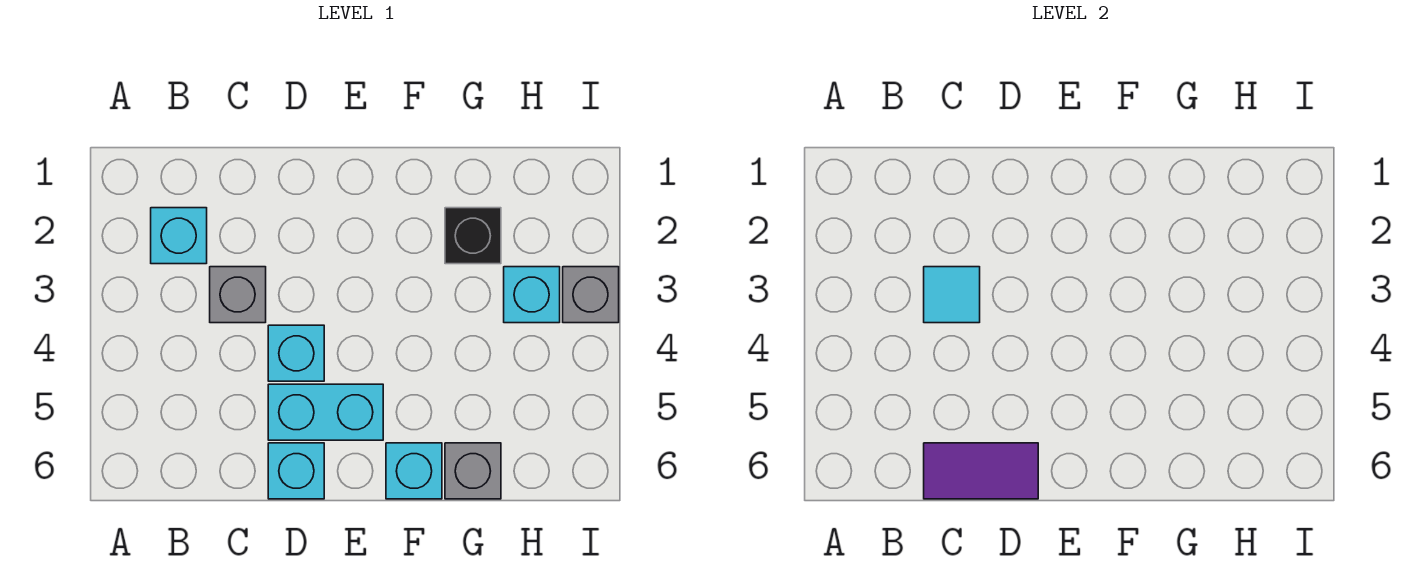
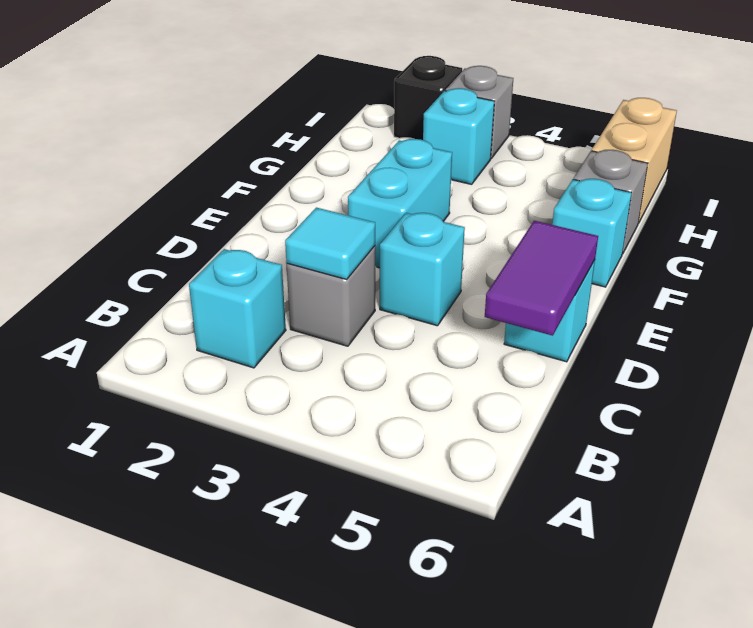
cyan brick D5:E5 level 1 -> cyan brick E3:F3 level 1
black brick G2 level 1 -> black brick I2 level 1
none -> tan brick H6:I6 level 1

